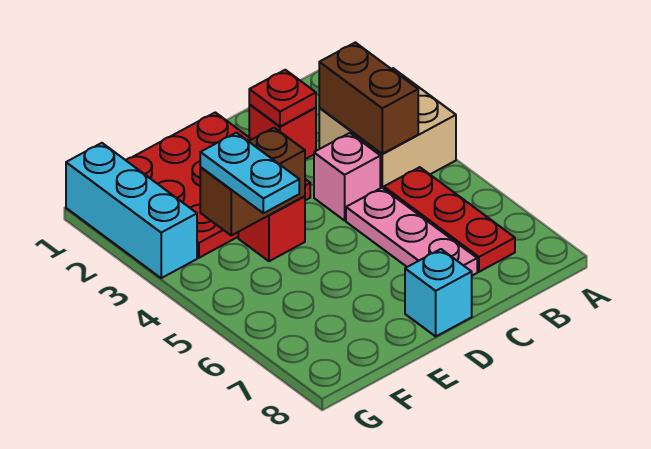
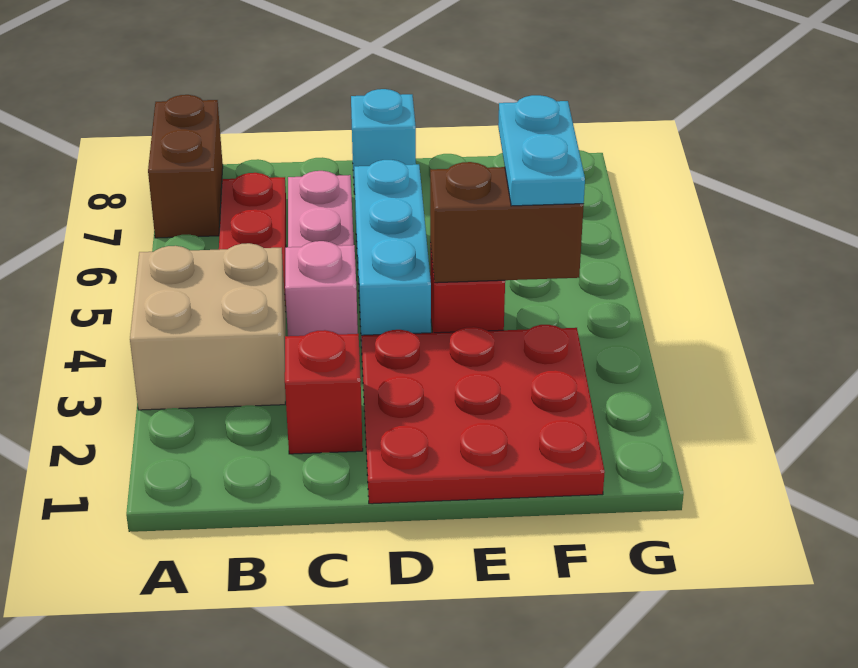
brown brick B3:B4 level 2 -> brown brick A7:A8 level 1
red plate C2 level 2 -> none
cyan brick G1:G3 level 1 -> cyan brick D4:D6 level 1

